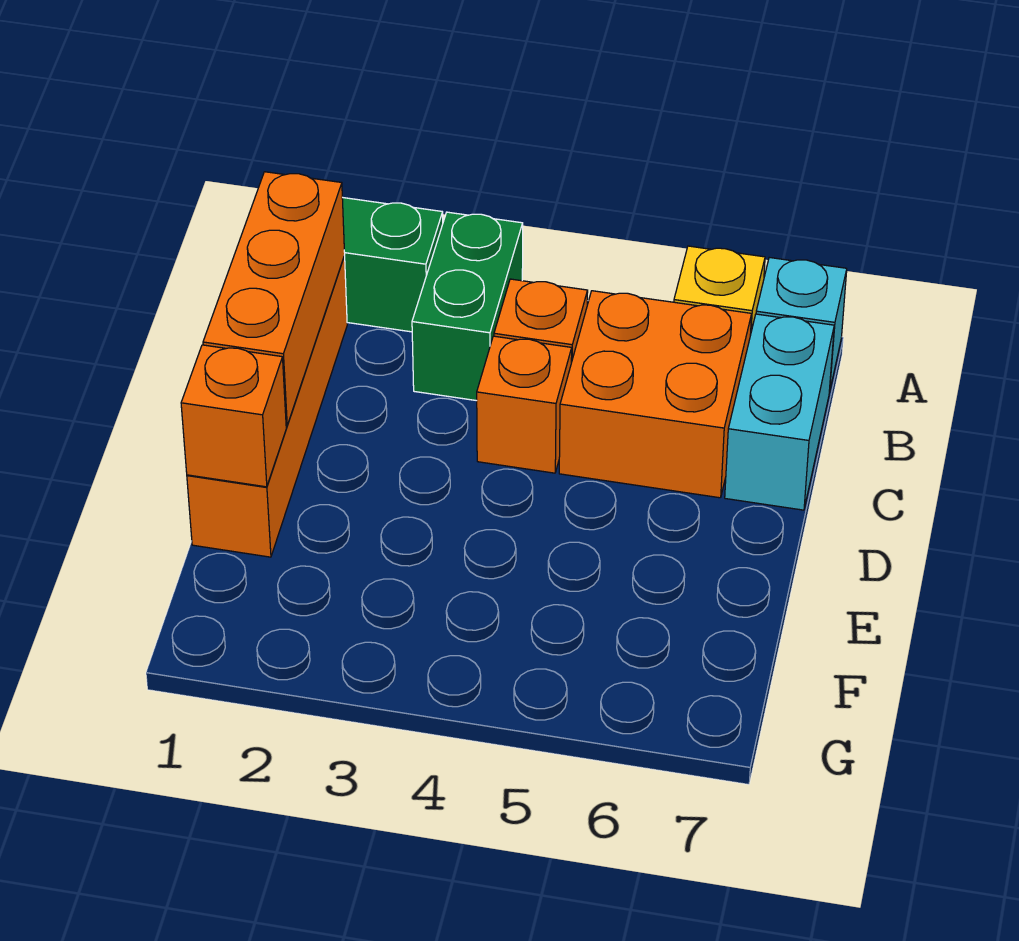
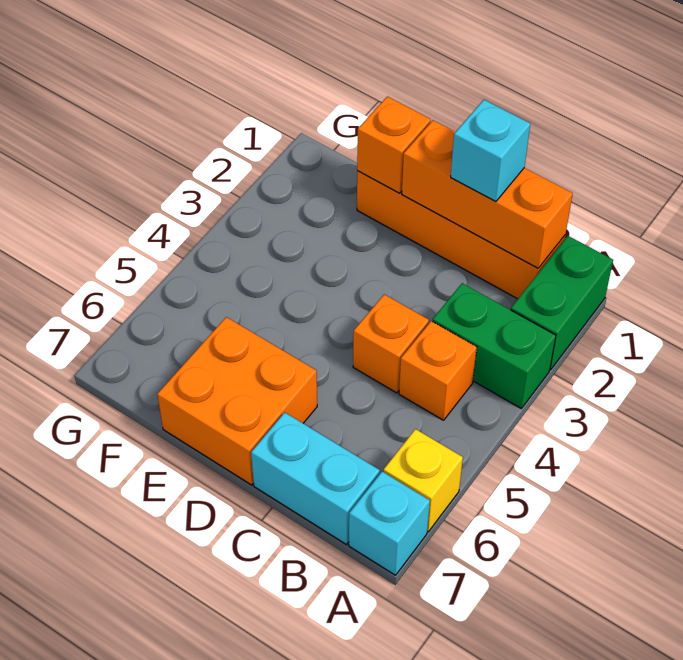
orange brick B5:C6 level 1 -> orange brick D6:E7 level 1
none -> cyan brick C1 level 3

